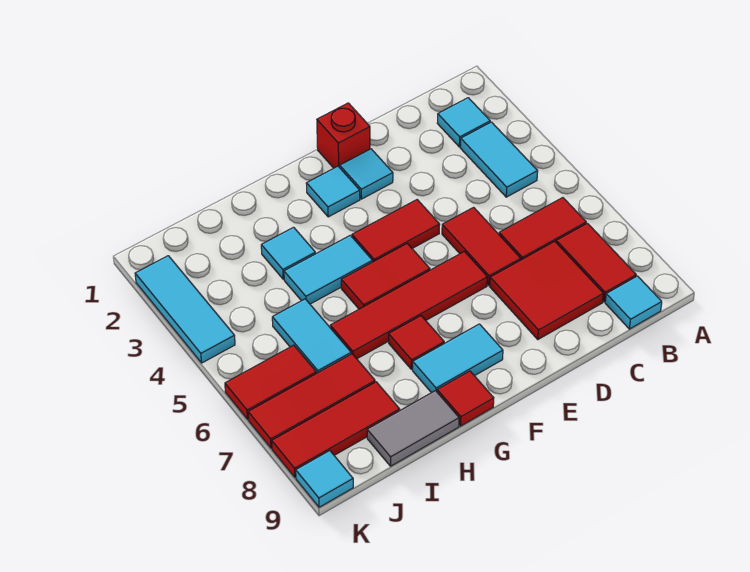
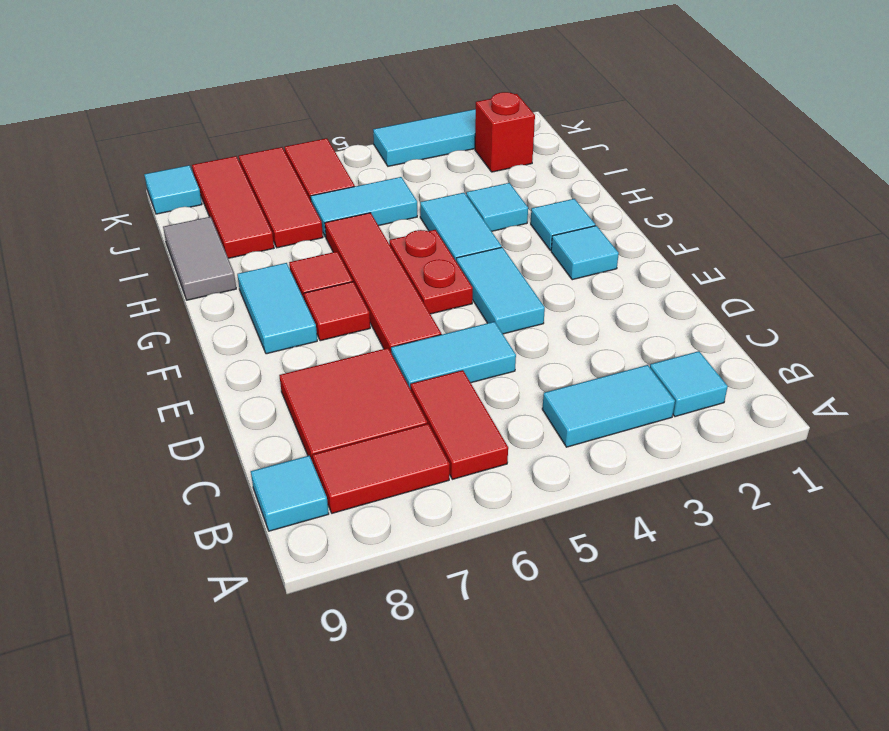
red tile D5:D6 level 1 -> cyan tile D5:D6 level 1
red brick E1 level 1 -> red brick J2 level 1
cyan tile E2 level 1 -> cyan tile G2 level 1
red tile E4:F4 level 1 -> cyan tile E4:F4 level 1
red tile F5:G5 level 1 -> red plate F5:G5 level 1
red tile G9 level 1 -> red tile F7 level 1

